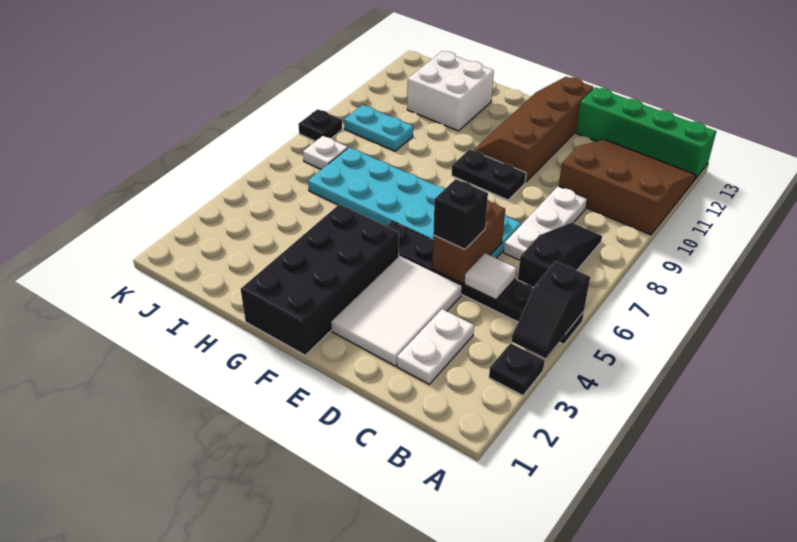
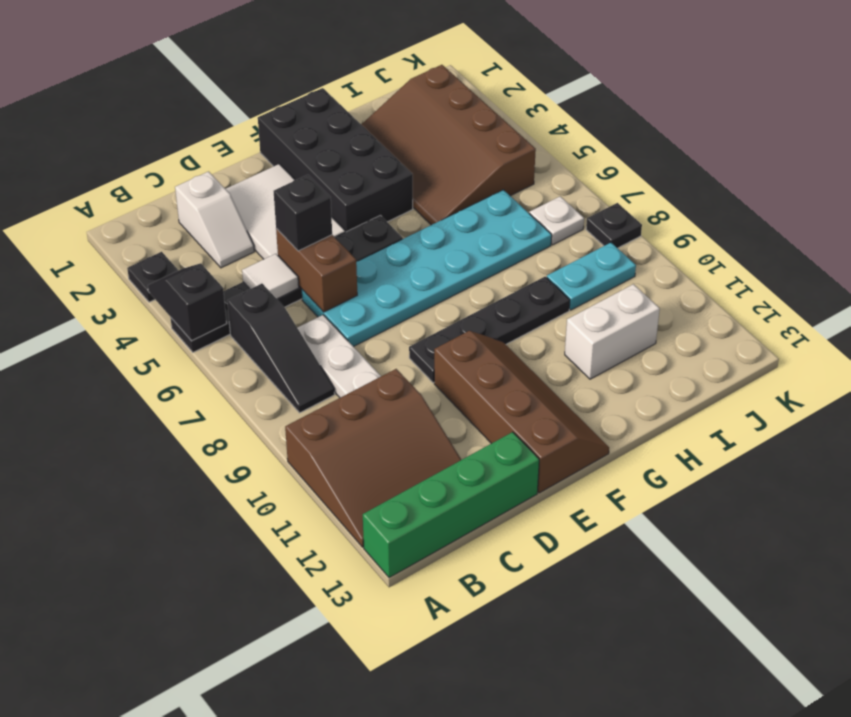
white plate C2:C3 level 1 -> white slope C2:C3 level 1 top 2
black plate E9:F9 level 1 -> black plate E9:H9 level 1
none -> brown slope H2:J5 level 1 top J
white brick H11:I12 level 1 -> white brick H11:I11 level 1

